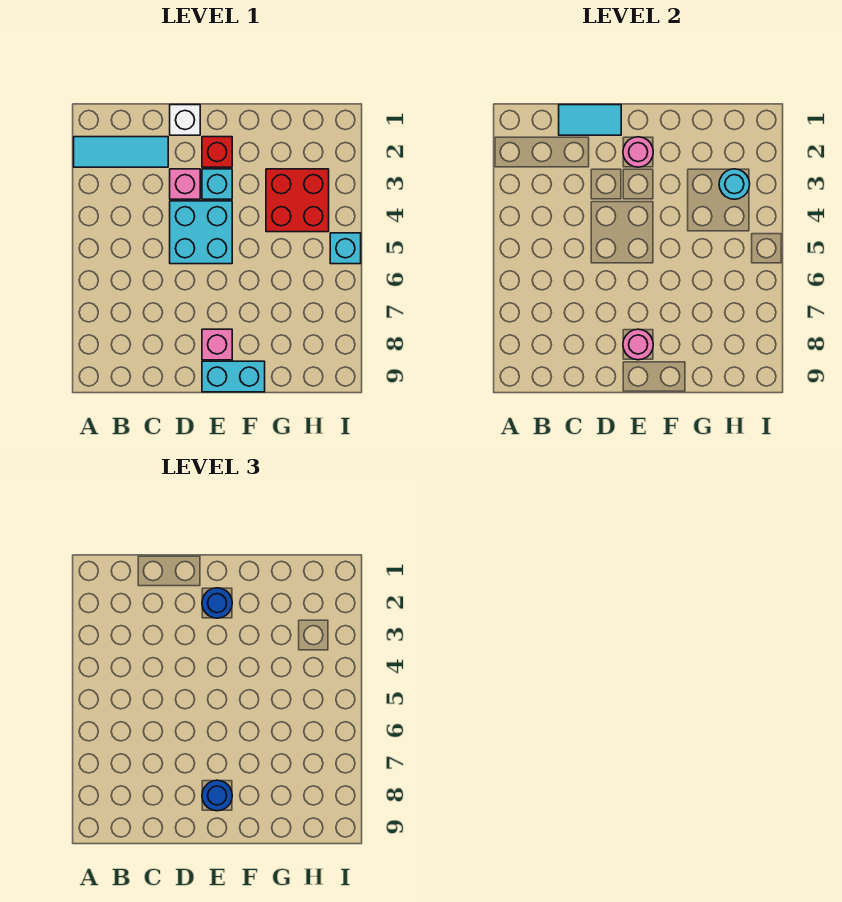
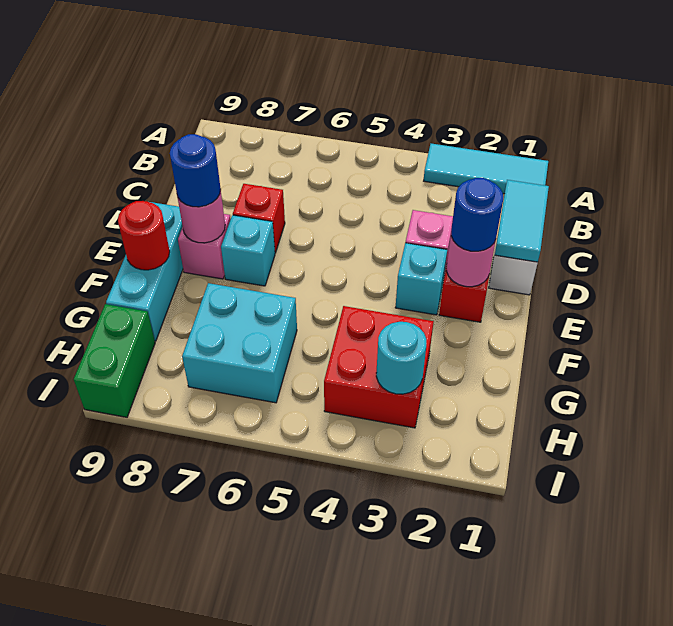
cyan tile A2:C2 level 1 -> cyan tile A1:A3 level 1
cyan brick D4:E5 level 1 -> cyan brick G6:H7 level 1
none -> red brick D7 level 1
cyan brick E9:F9 level 1 -> cyan brick E9:G9 level 1
none -> red round brick F9 level 2
none -> green brick H9:I9 level 1
cyan brick I5 level 1 -> cyan brick E7 level 1

